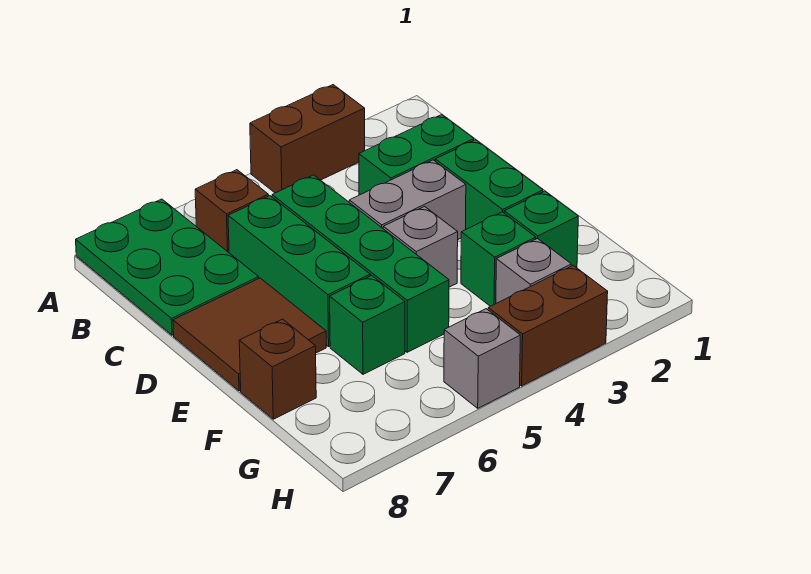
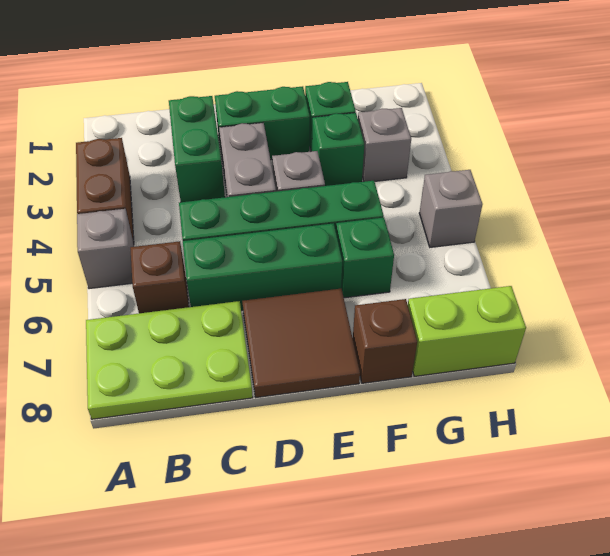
none -> grey brick A5 level 1
green plate A7:C8 level 1 -> lime plate A7:C8 level 1
none -> lime brick G8:H8 level 1
brown brick H3:H4 level 1 -> none

